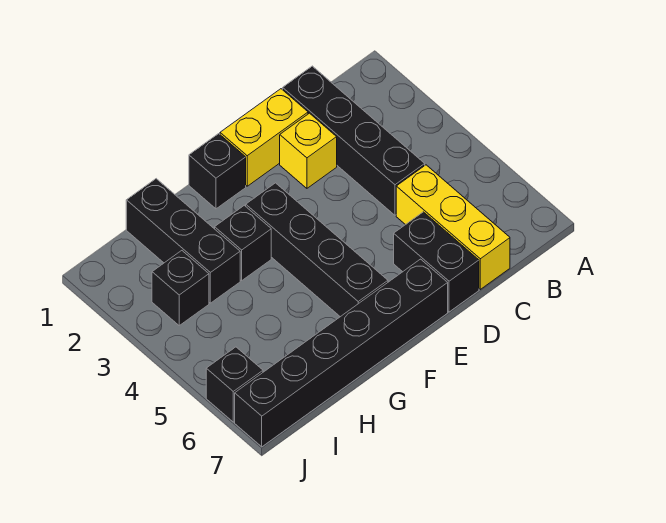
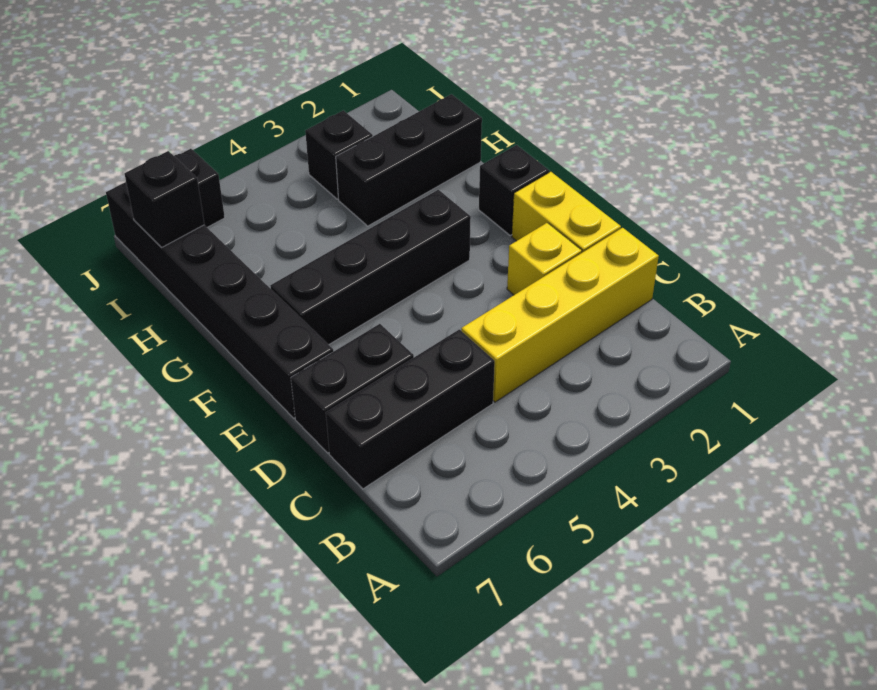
black brick C1:C4 level 1 -> yellow brick C1:C4 level 1
yellow brick C5:C7 level 1 -> black brick C5:C7 level 1
black brick G3 level 1 -> black brick I7 level 2

